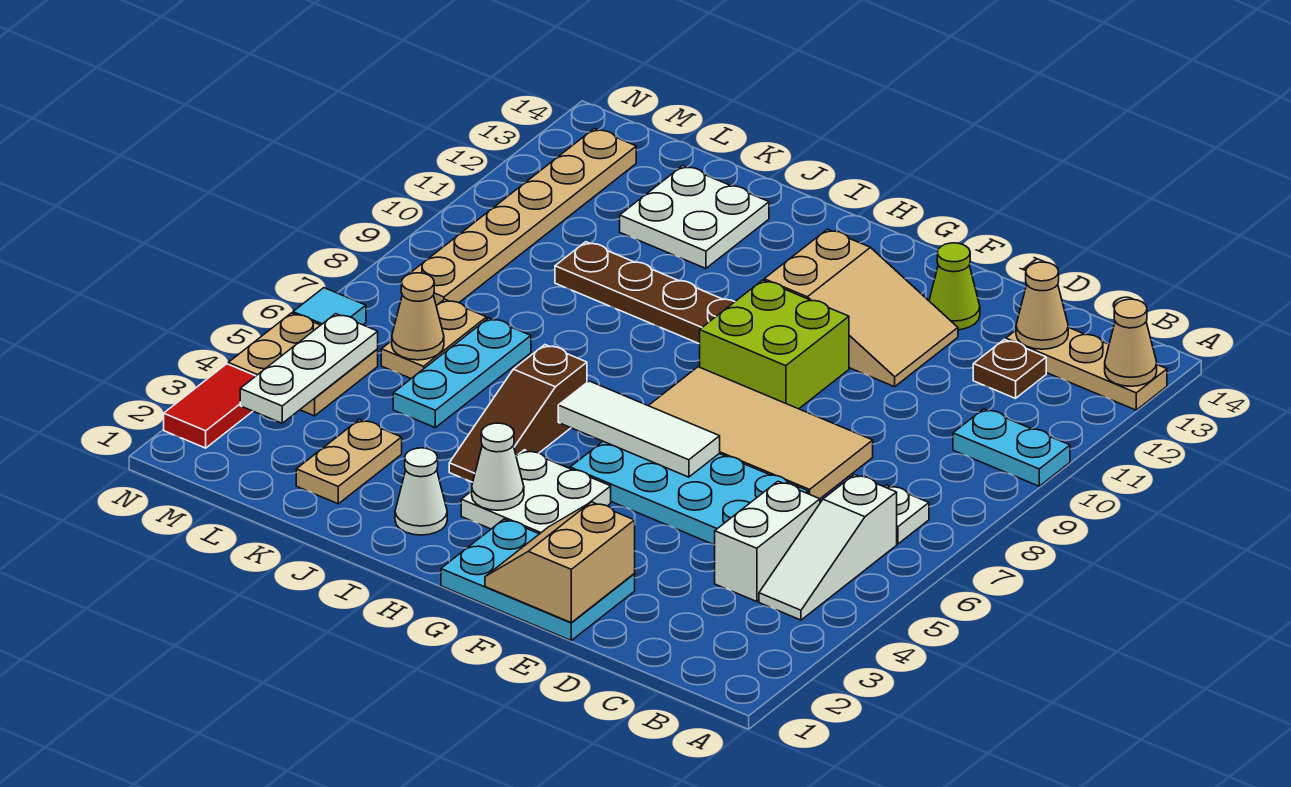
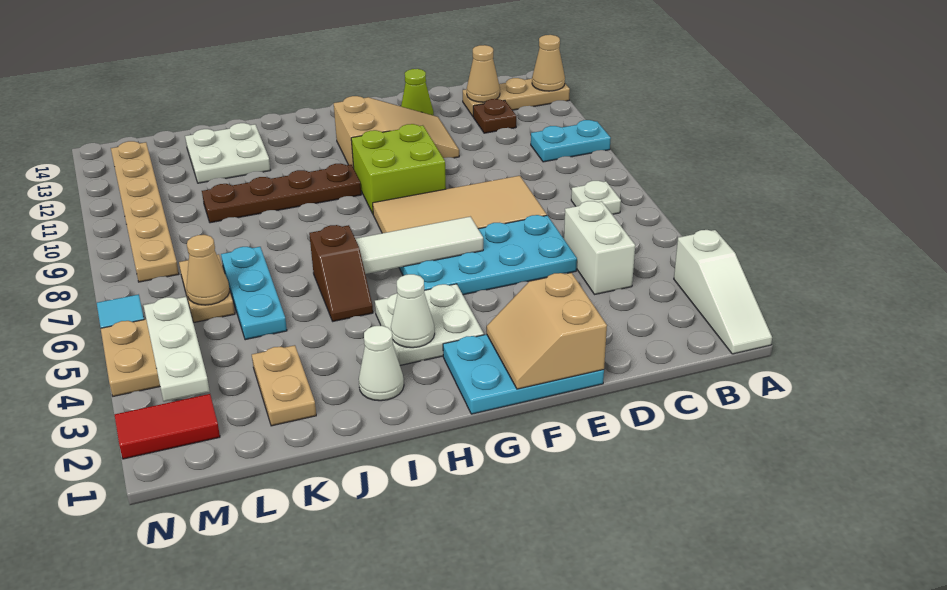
white slope B4:B6 level 1 top 6 -> white slope A1:A3 level 1 top 3
brown slope I4:I6 level 1 top 6 -> brown slope I5:I6 level 1 top 6
red tile N2:N3 level 1 -> red tile M2:N2 level 1

